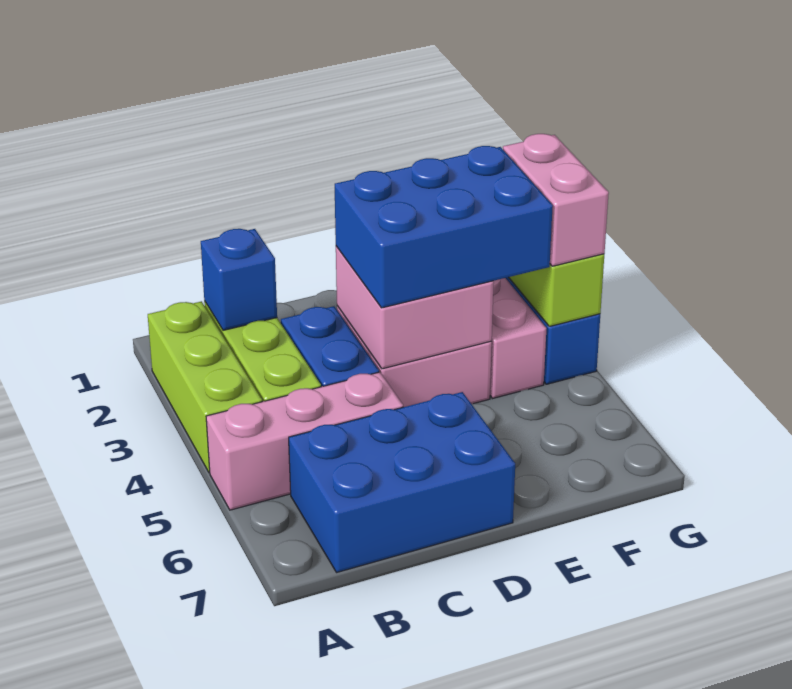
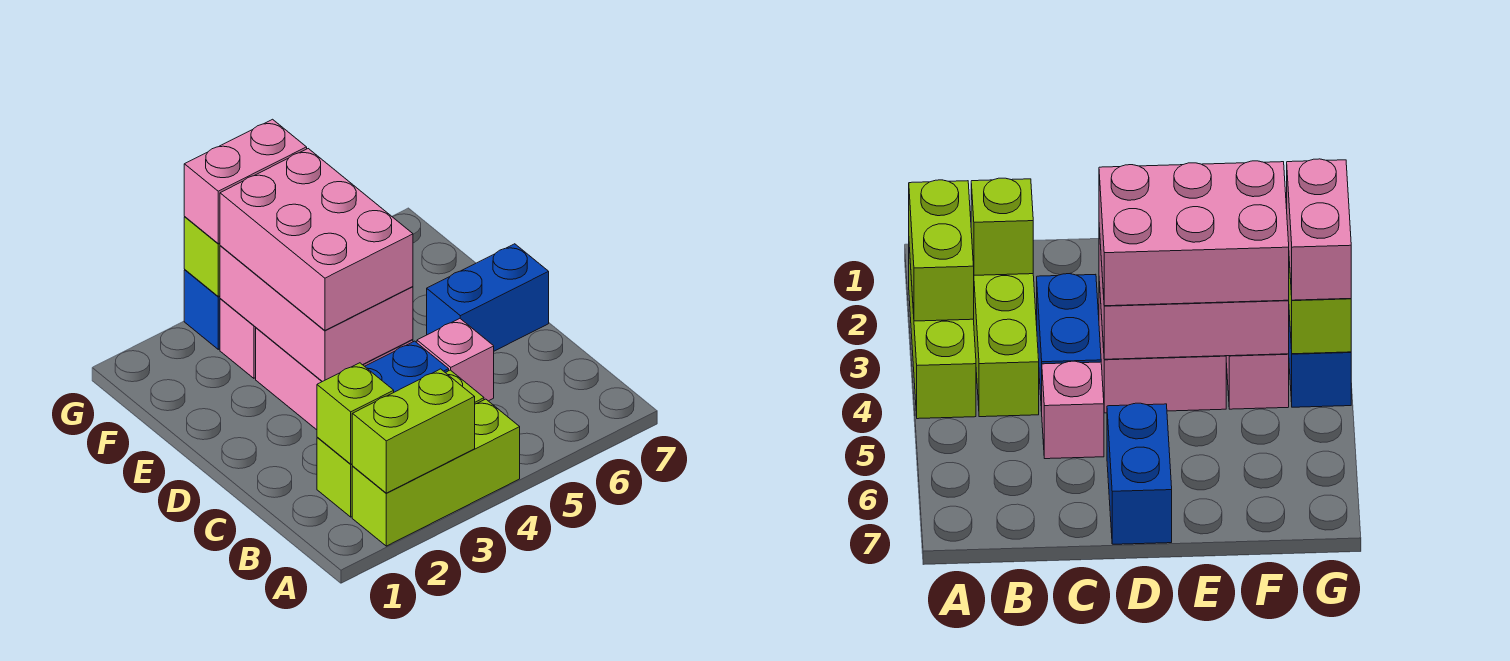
none -> lime brick A2:A3 level 2
pink brick A5:C5 level 1 -> pink brick C5 level 1
blue brick B2 level 2 -> lime brick B2 level 2
blue brick B6:D7 level 1 -> blue brick D6:D7 level 1
pink brick D3:E4 level 2 -> pink brick D3:F4 level 2
blue brick D3:F4 level 3 -> pink brick D3:F4 level 3

